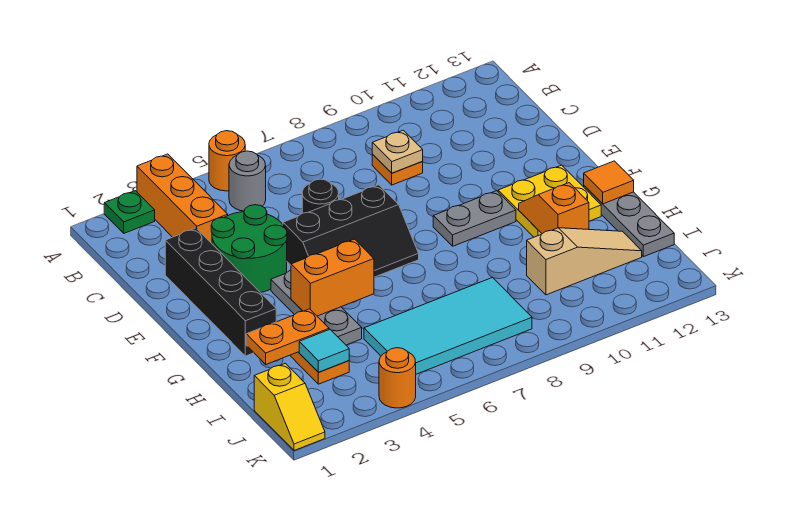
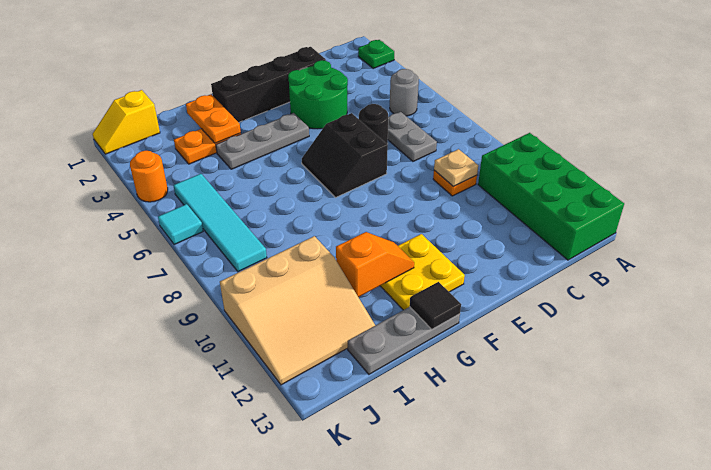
orange brick A3:C3 level 1 -> none
orange round brick A5 level 1 -> none
none -> green brick A10:B13 level 1
black slope E5:F7 level 1 top E -> black slope E6:F7 level 1 top E
grey plate F9:F10 level 1 -> grey plate C6:C7 level 1
orange brick G4:G5 level 2 -> none
orange tile G13 level 2 -> black tile G13 level 2
cyan tile I3 level 2 -> cyan tile K6 level 1
cyan tile I5:J8 level 1 -> cyan tile J5:J8 level 1
tan slope I10:I12 level 1 top 10 -> tan slope I10:K12 level 1 top 10

